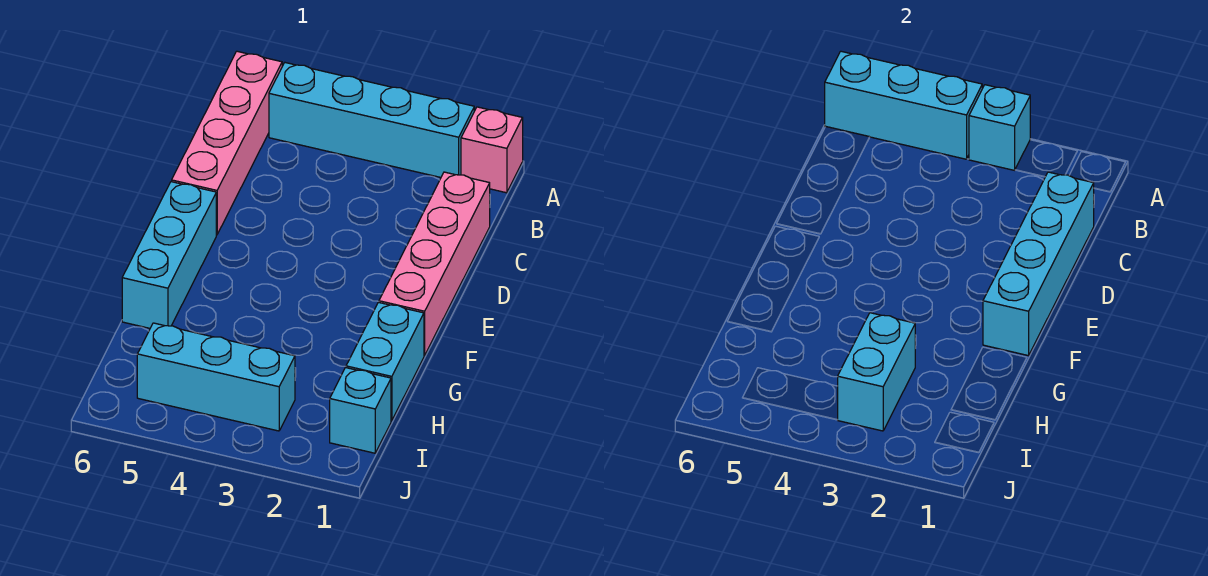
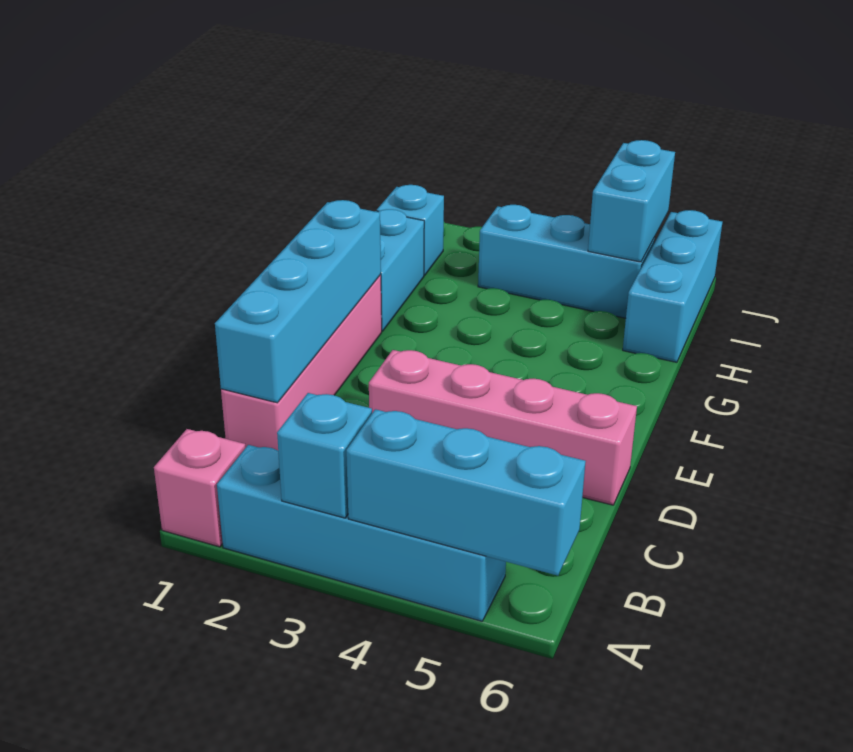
pink brick A6:D6 level 1 -> pink brick D3:D6 level 1
cyan brick E6:G6 level 1 -> cyan brick H6:J6 level 1
cyan brick H3:I3 level 2 -> cyan brick I5:J5 level 2

